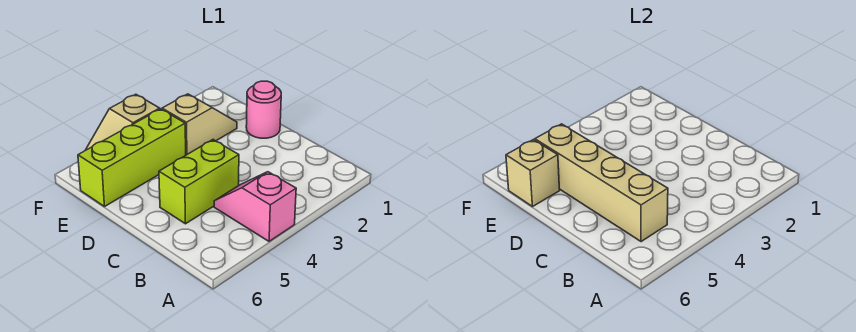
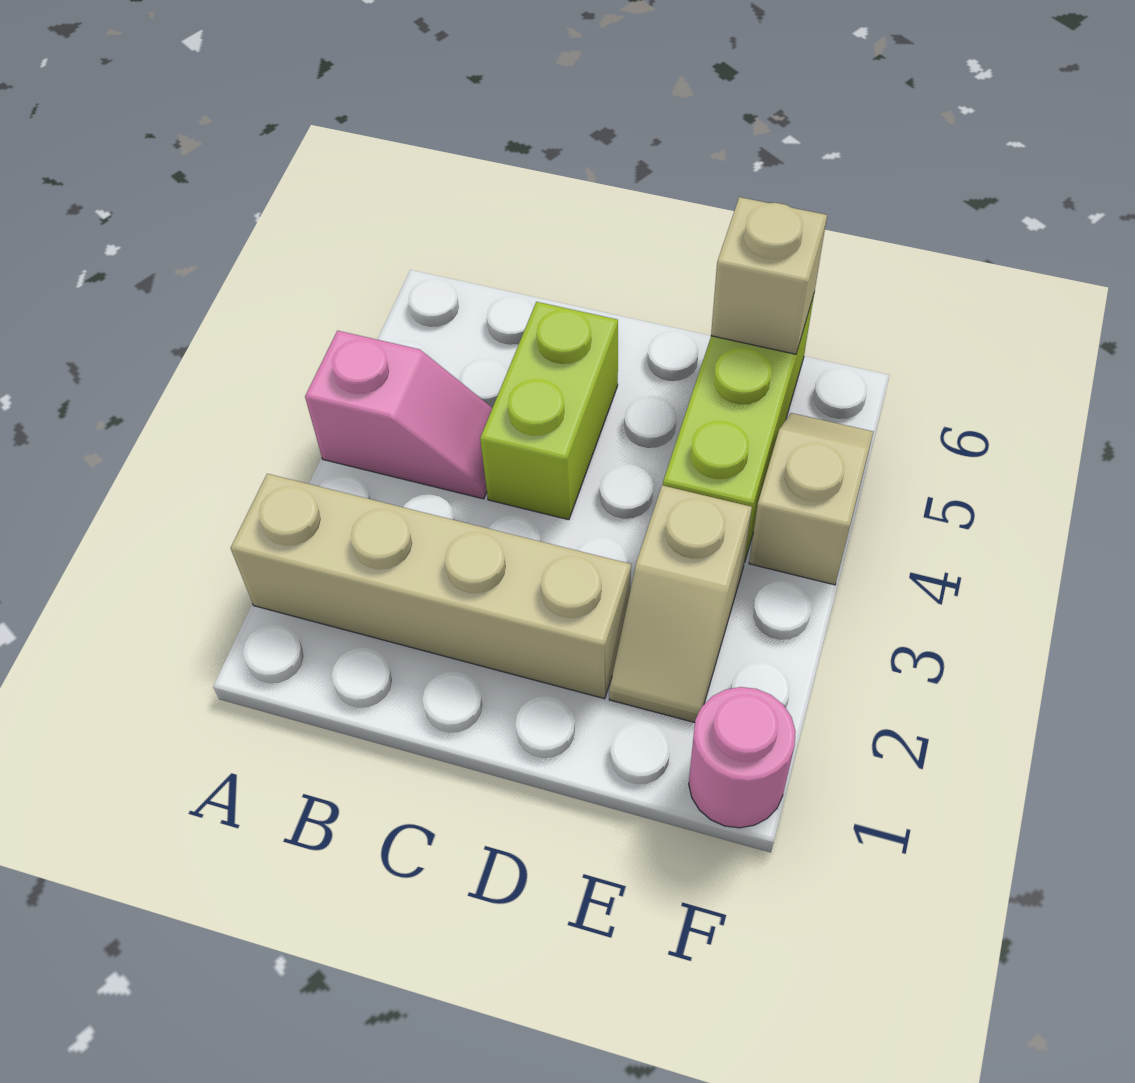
tan brick B5:E5 level 2 -> tan brick A2:D2 level 1
pink round brick D1 level 1 -> pink round brick F1 level 1

